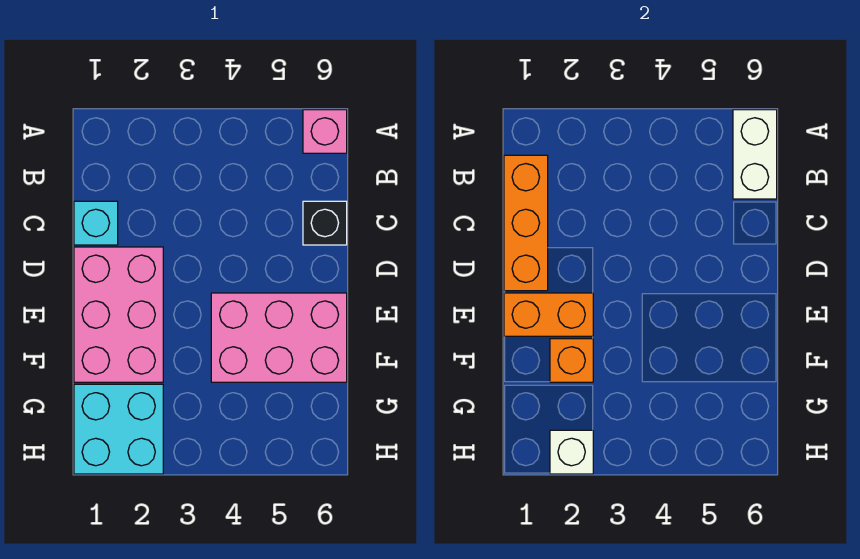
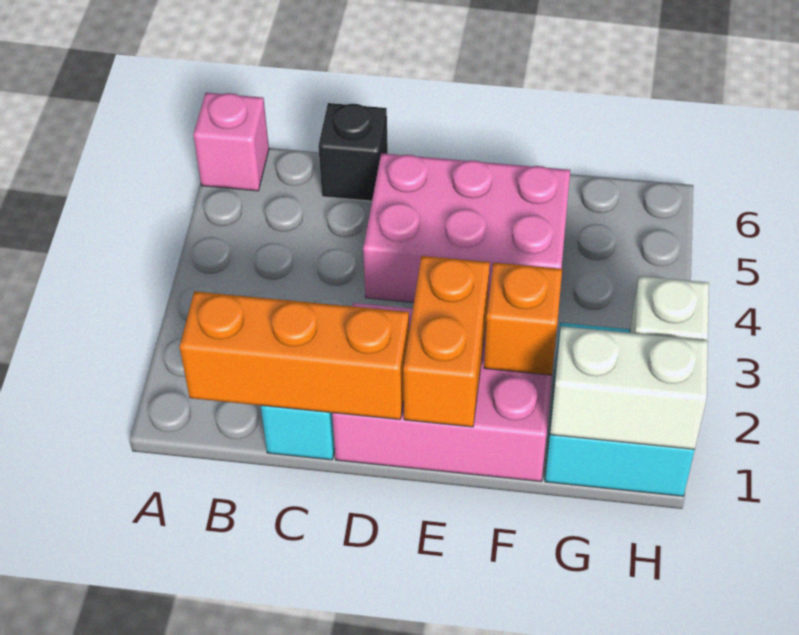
white brick A6:B6 level 2 -> white brick G1:H1 level 2
pink brick E4:F6 level 1 -> pink brick D4:F5 level 1

